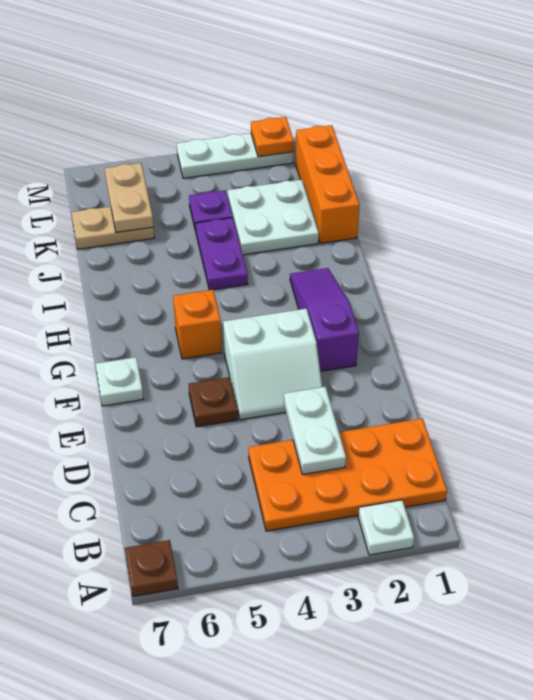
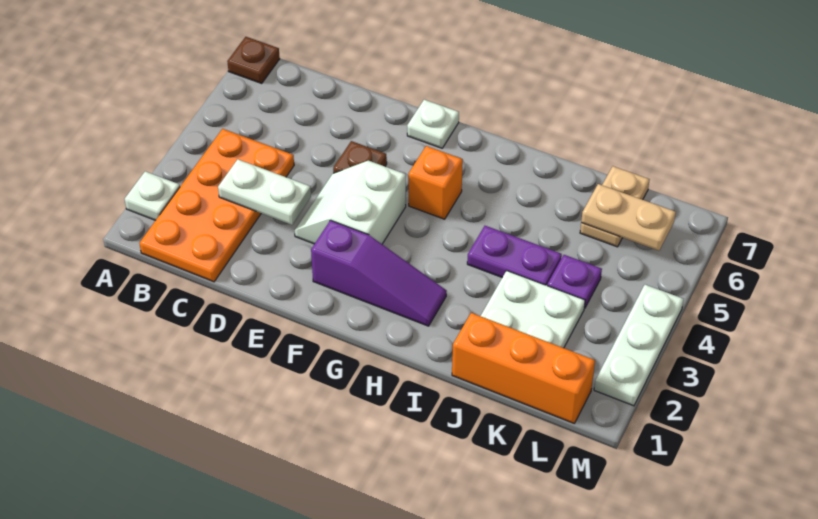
orange plate M2 level 2 -> none

